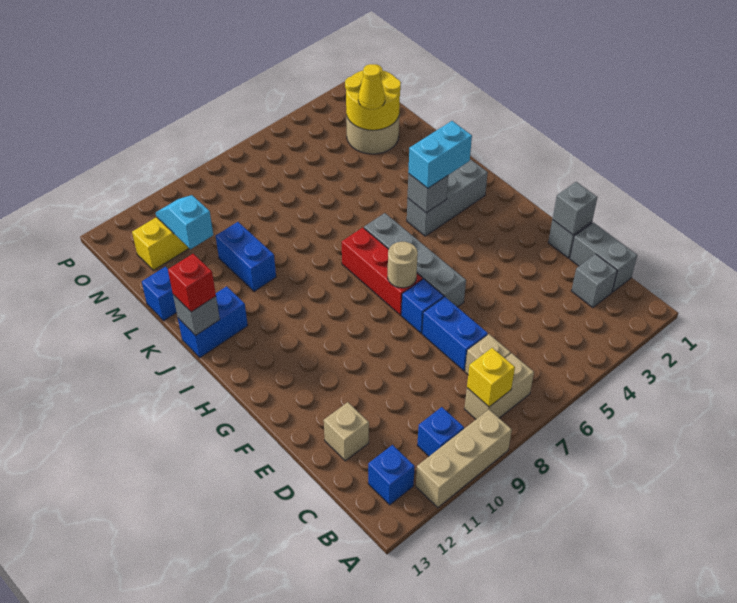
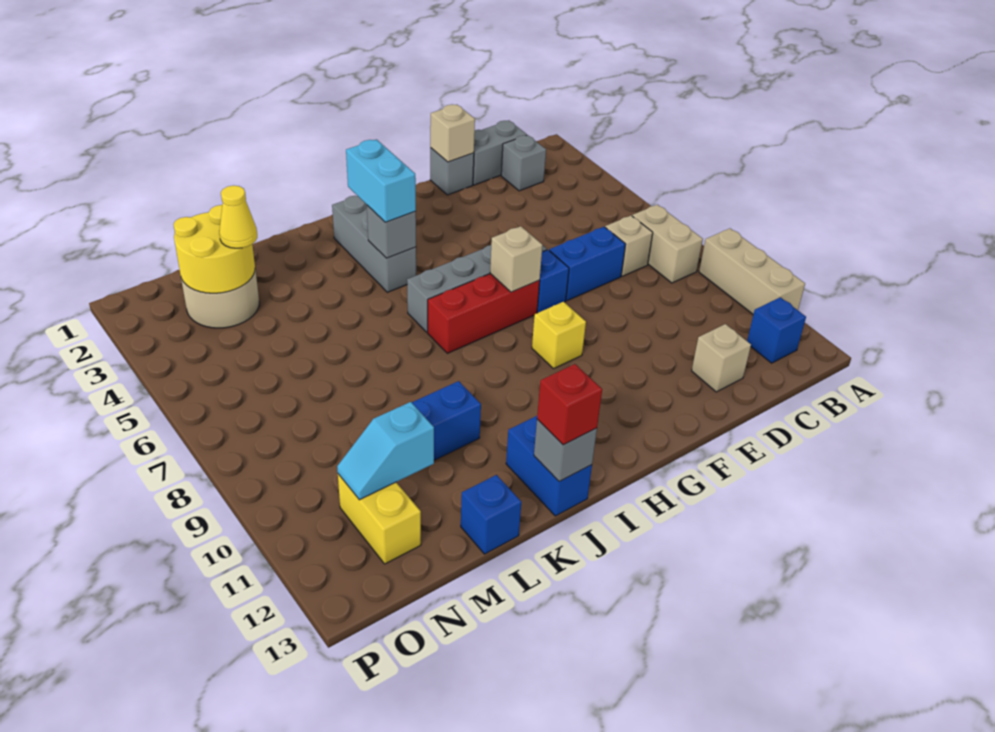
yellow brick B8 level 2 -> yellow brick G9 level 1
blue brick B10 level 1 -> none
grey brick E1 level 2 -> tan brick E1 level 2
tan round brick G7 level 2 -> tan brick G7 level 2

